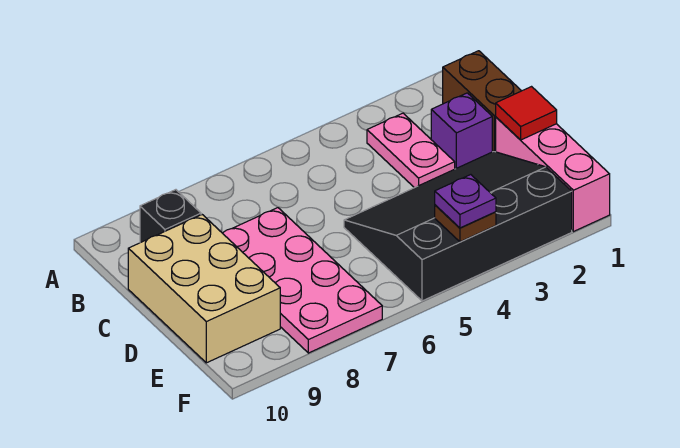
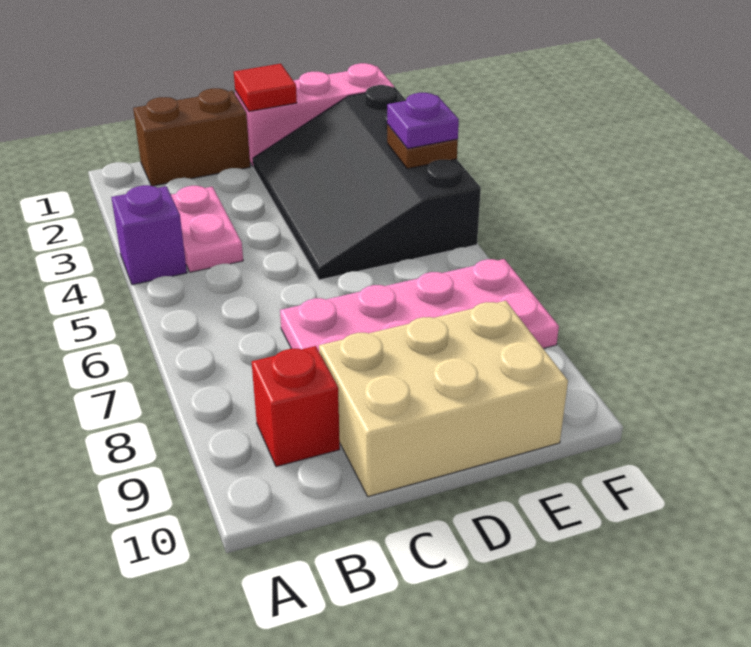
pink plate B3:C3 level 1 -> pink plate B3:B4 level 1
black brick B9 level 1 -> red brick B9 level 1
purple brick C2 level 1 -> purple brick A4 level 1

